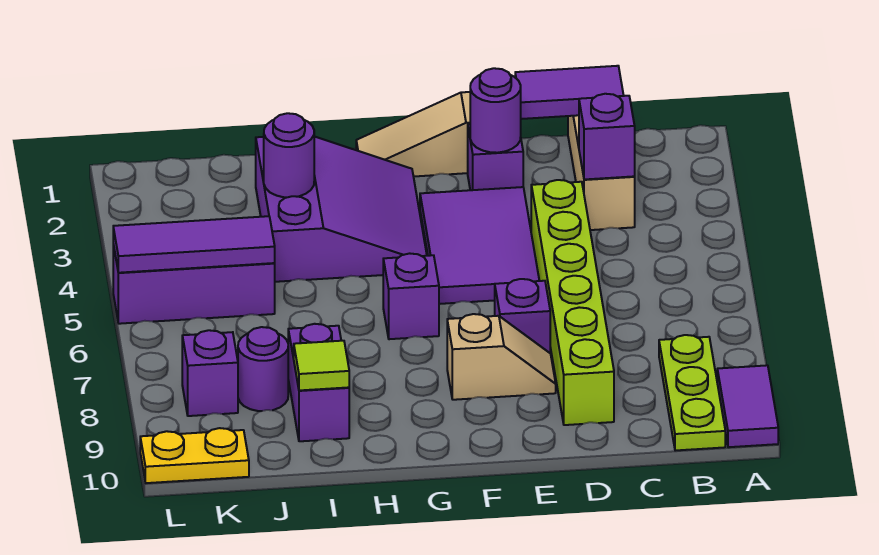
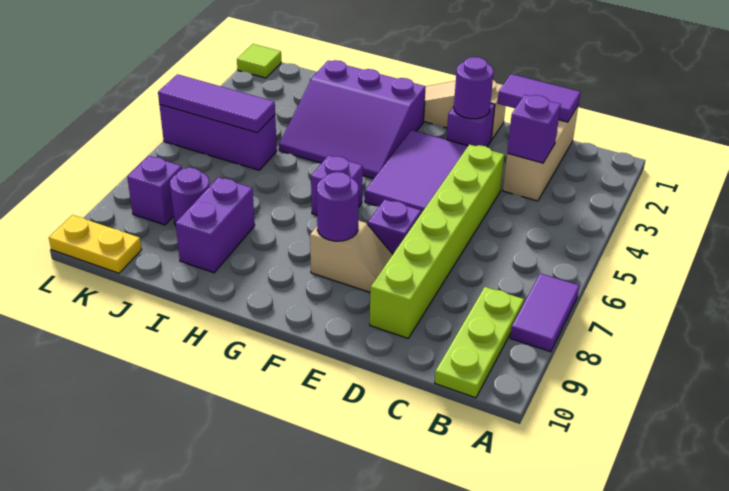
purple tile A9:A10 level 1 -> purple tile A7:A8 level 1
purple slope G2:I4 level 1 top I -> purple slope G2:I4 level 1 top 2
purple round brick I3 level 2 -> purple round brick F8 level 2
lime tile I9 level 2 -> lime tile L1 level 1

